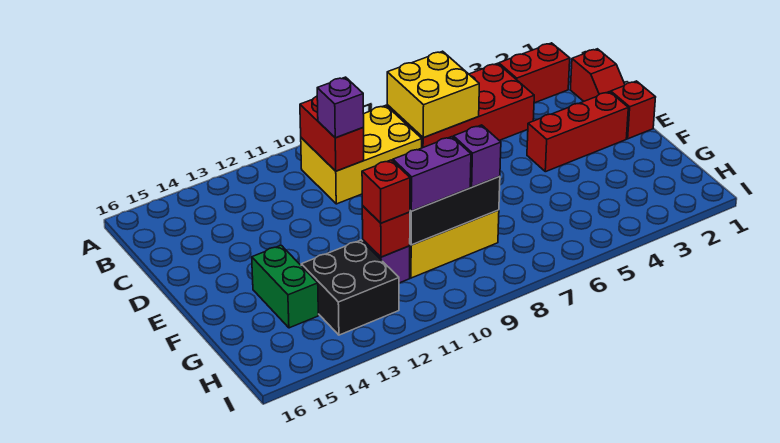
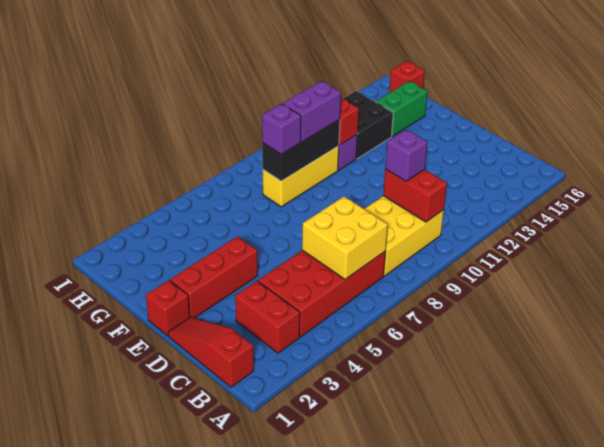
red brick B2:B3 level 1 -> red brick B3:C3 level 1
red slope C1:D1 level 1 top C -> red slope B1:D1 level 1 top B
green brick F14:G14 level 1 -> green brick G14:G15 level 1
red brick G11 level 3 -> red brick H16 level 1

